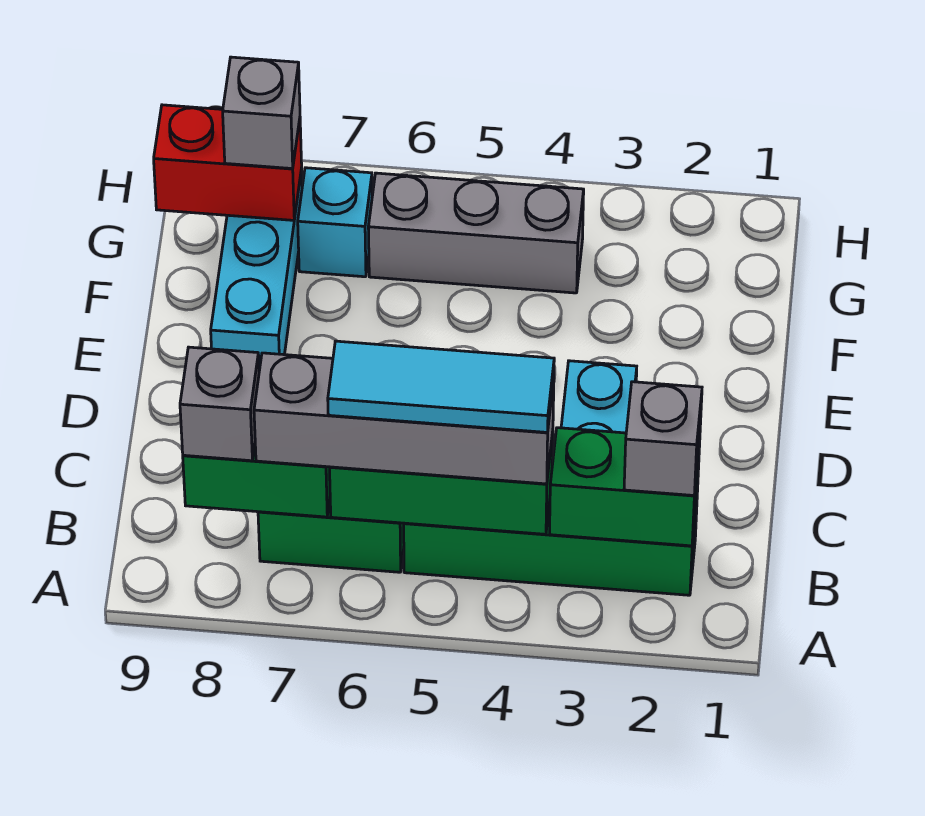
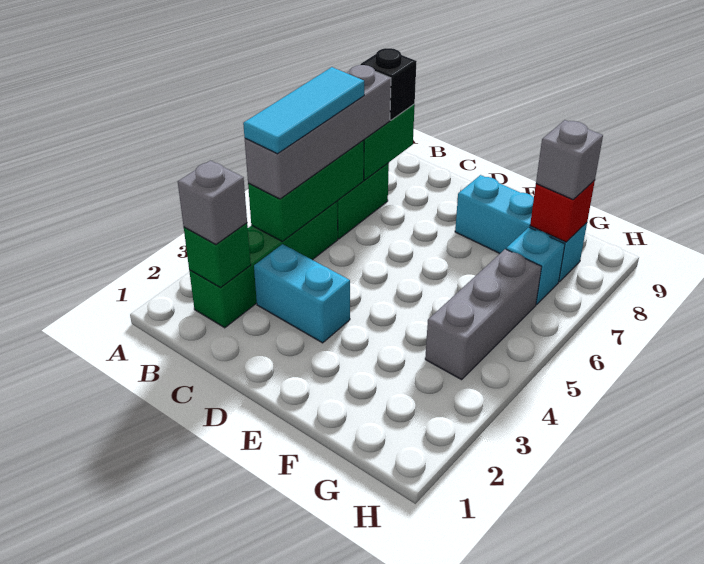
green brick B2:B3 level 2 -> green brick B2 level 2
grey brick B8 level 3 -> black brick B8 level 3
red brick G8:G9 level 2 -> red brick G8 level 2

